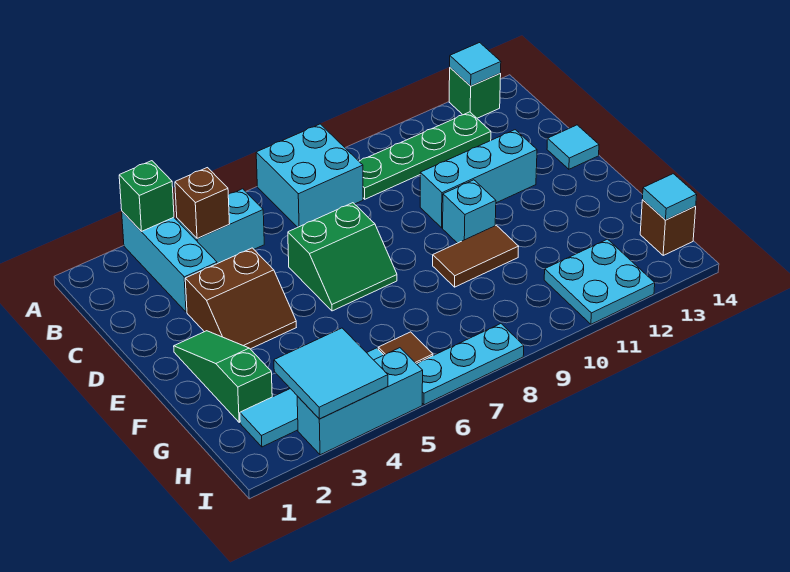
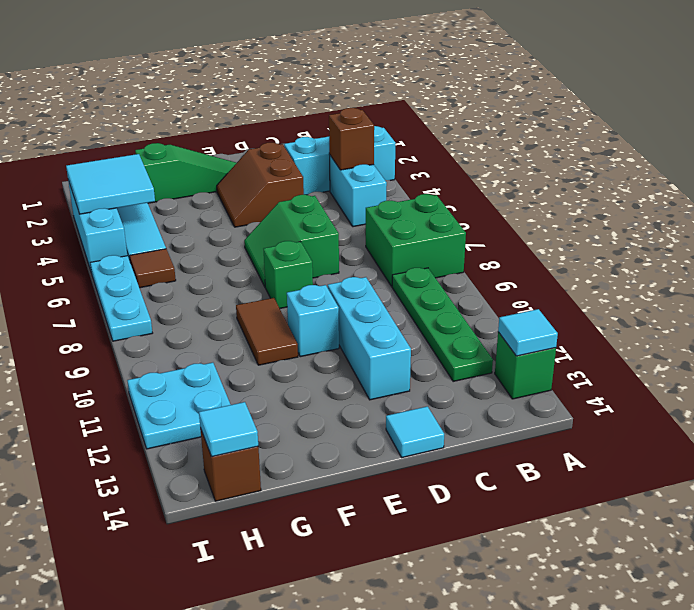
green brick A3 level 2 -> green brick E8 level 1
cyan brick A7:B8 level 1 -> green brick A7:B8 level 1

